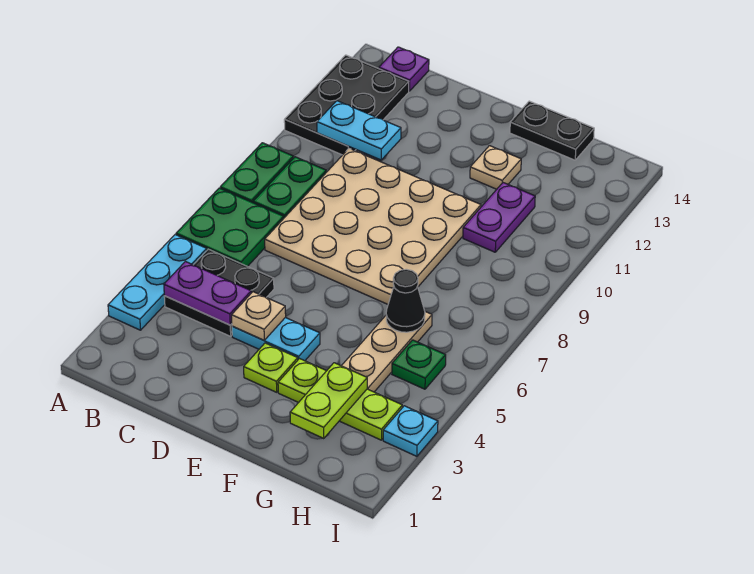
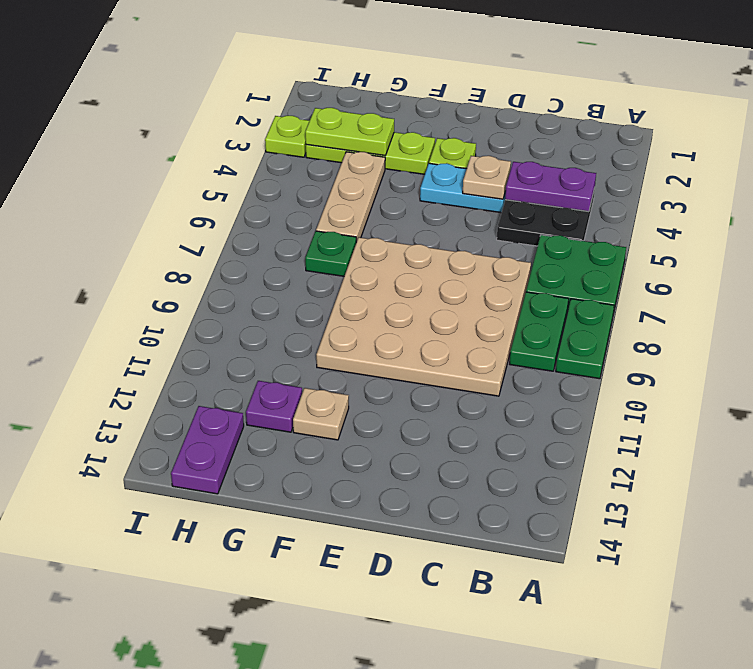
cyan plate A3:A5 level 1 -> none
black plate A11:B13 level 1 -> none
cyan plate B11:C11 level 2 -> none
purple plate B14 level 1 -> purple plate G12 level 1
black plate F14:G14 level 1 -> none
lime plate G2:G3 level 2 -> lime plate G3:H3 level 2
black cone G6 level 2 -> none
purple plate G10:G11 level 1 -> purple plate H13:H14 level 1
green plate H5 level 1 -> green plate G7 level 1
cyan plate I3 level 1 -> lime plate I3 level 1

